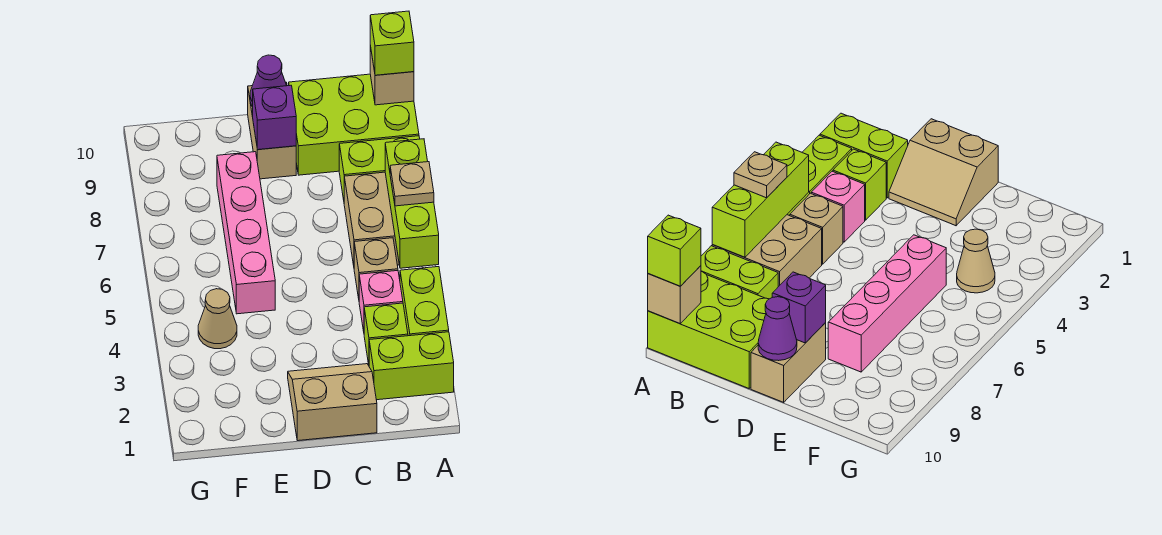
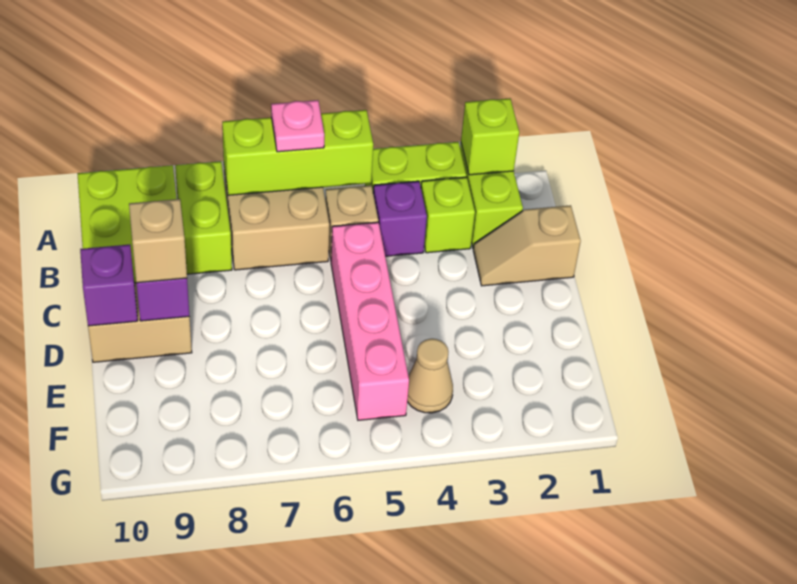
tan plate A6 level 3 -> pink plate A6 level 3
tan brick A10 level 2 -> tan brick D9 level 3
lime brick A10 level 3 -> lime brick A2 level 2
pink brick B4 level 1 -> purple brick B4 level 1
tan slope C1:D2 level 1 top 1 -> tan slope C1:C2 level 1 top 1
purple cone D10 level 2 -> purple brick D10 level 2
pink brick E5:E8 level 1 -> pink brick C5:F5 level 1

